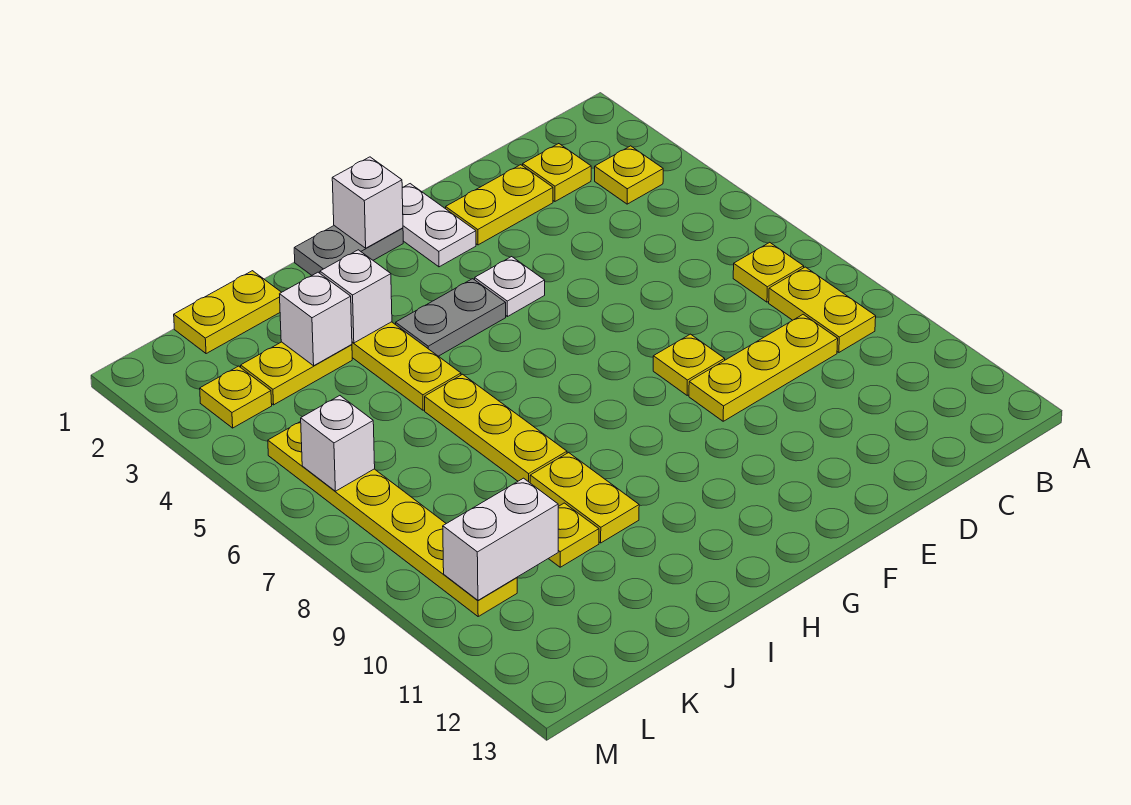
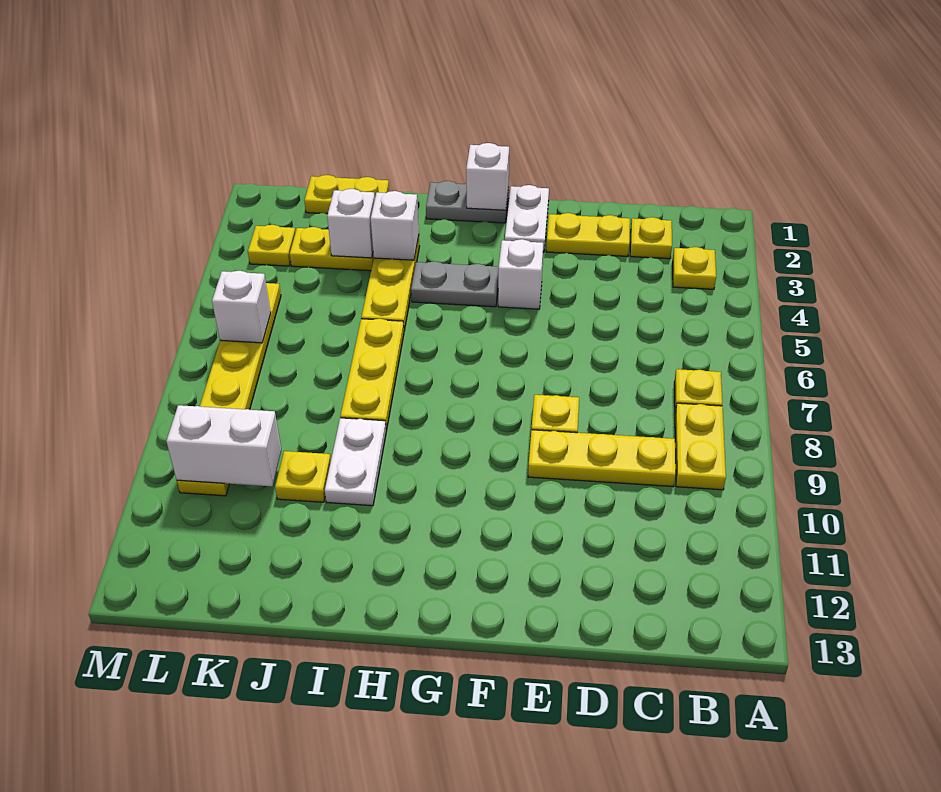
white plate F4 level 1 -> white brick F4 level 1
yellow plate I9:I10 level 1 -> white plate I9:I10 level 1

